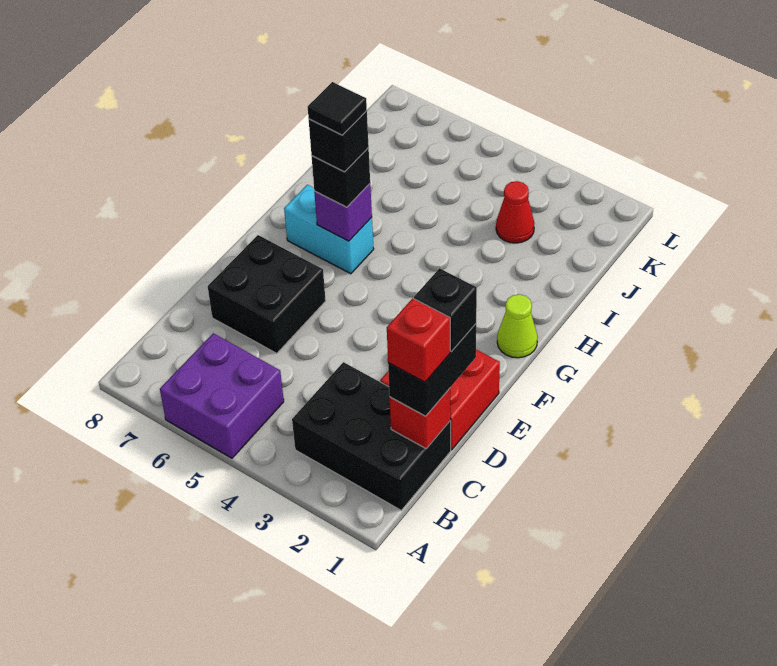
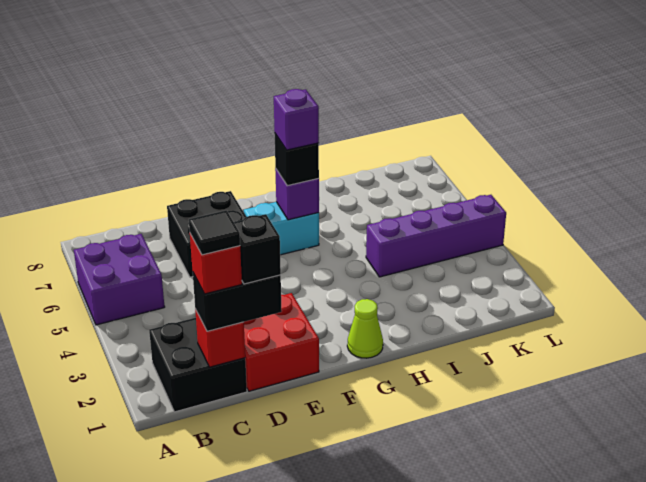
black brick B1:C3 level 1 -> black brick B1:C2 level 1
cyan brick G6:G7 level 1 -> cyan brick F6:G6 level 1
black brick G6 level 4 -> purple brick G6 level 4
black tile G6 level 5 -> black tile C1 level 5
none -> purple brick I4:L4 level 1
red cone J3 level 1 -> none

